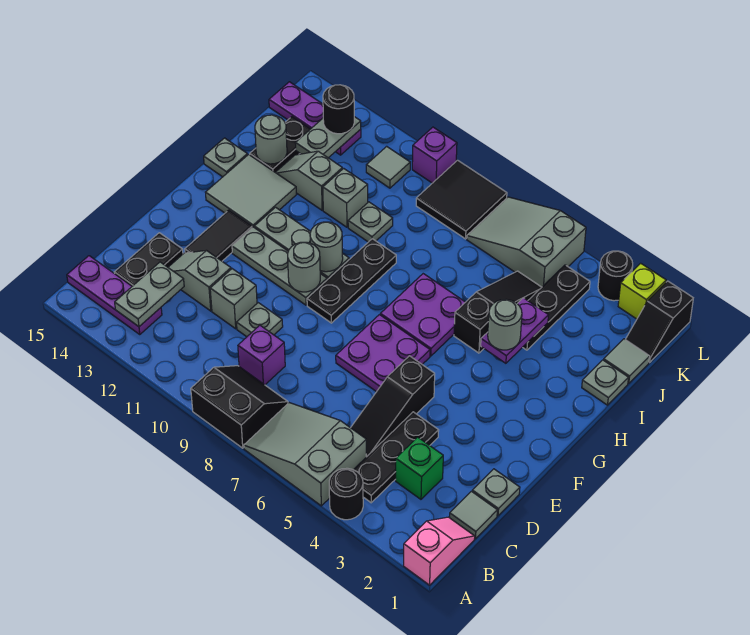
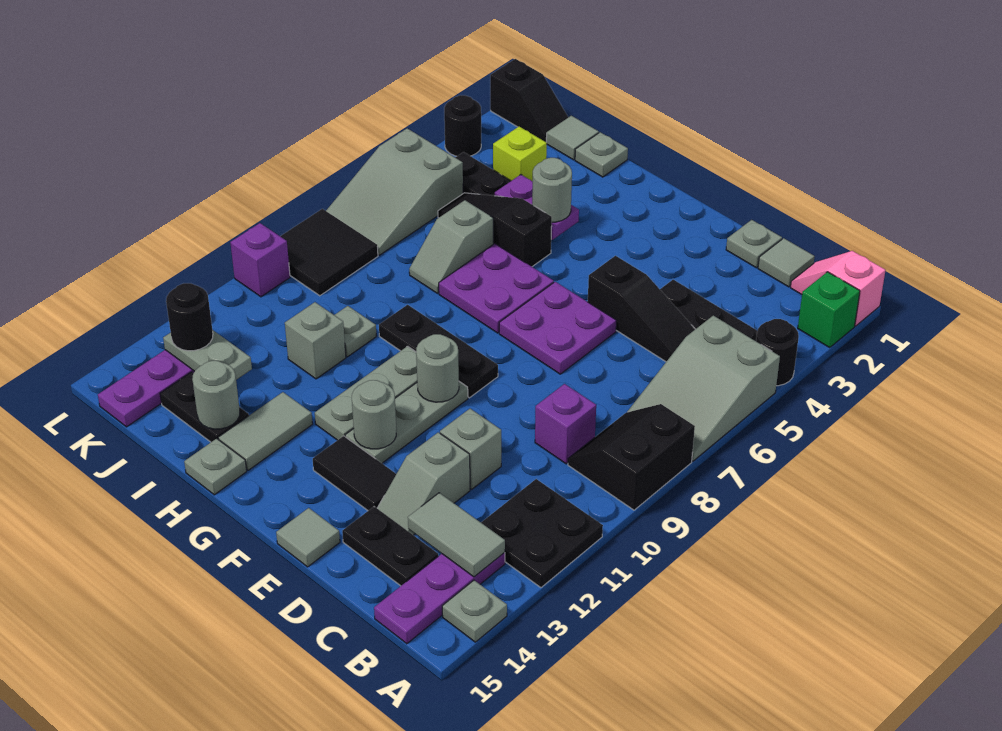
none -> black plate A11:B12 level 1
grey plate B13:C13 level 2 -> grey tile B13:C13 level 2
green brick C3 level 1 -> green brick A2 level 1
grey plate D10 level 1 -> grey plate A14 level 1
grey round brick G10 level 2 -> grey round brick F12 level 2
grey tile G13:H14 level 1 -> grey tile H13:H14 level 1
grey slope I12:I13 level 1 top 12 -> grey slope I6:I7 level 1 top 6
grey tile K11 level 1 -> grey tile E15 level 1
lime brick L2 level 1 -> lime brick J3 level 1

